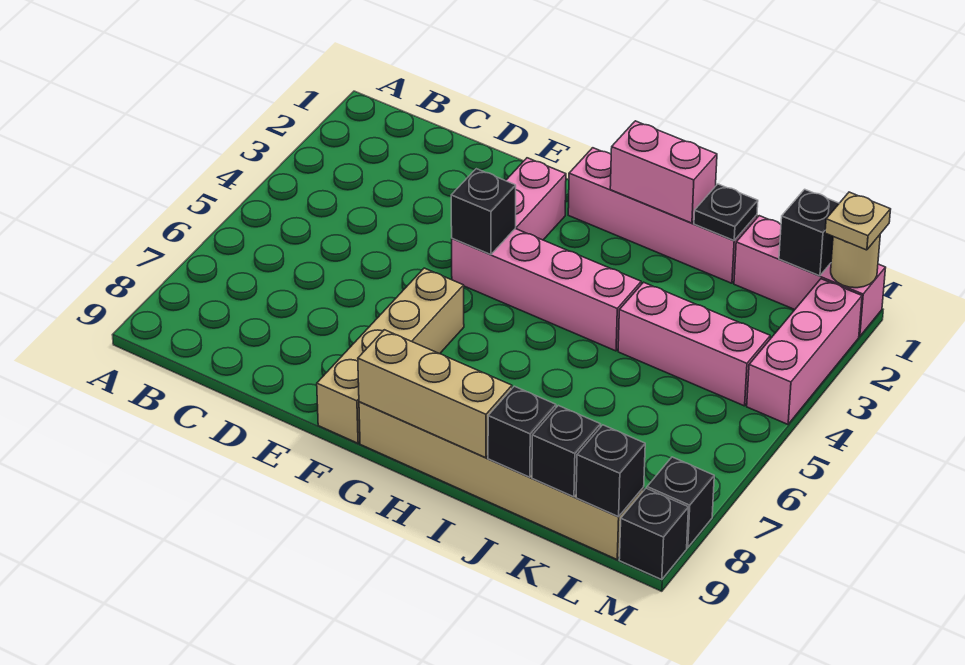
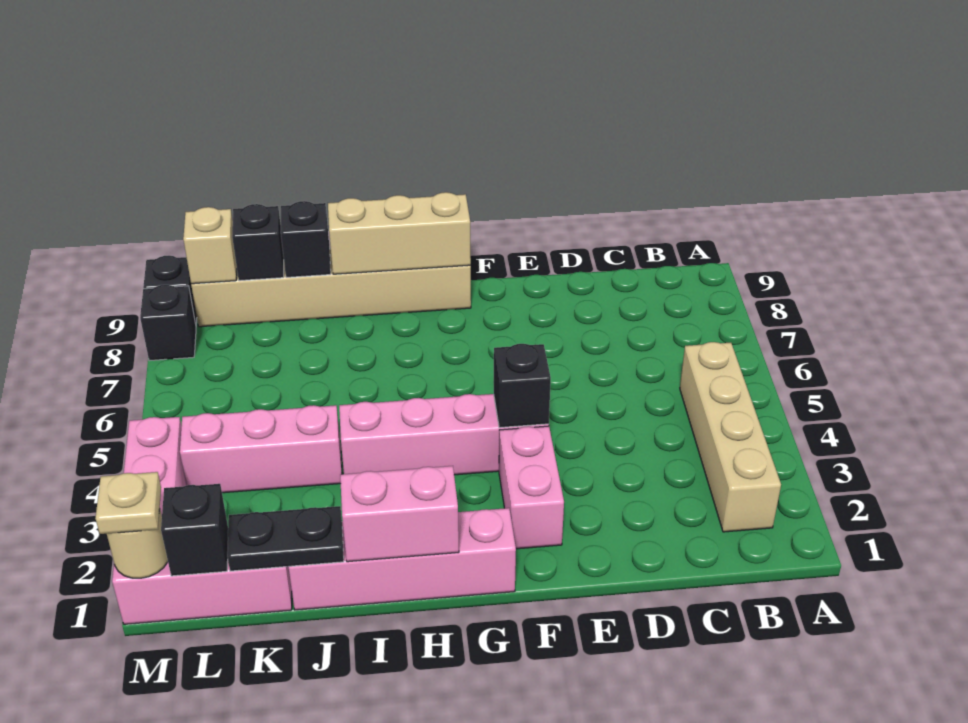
tan brick F6:F9 level 1 -> tan brick B2:B5 level 1
black plate J1 level 2 -> black plate J1:K1 level 2
black brick L9 level 2 -> tan brick L9 level 2

